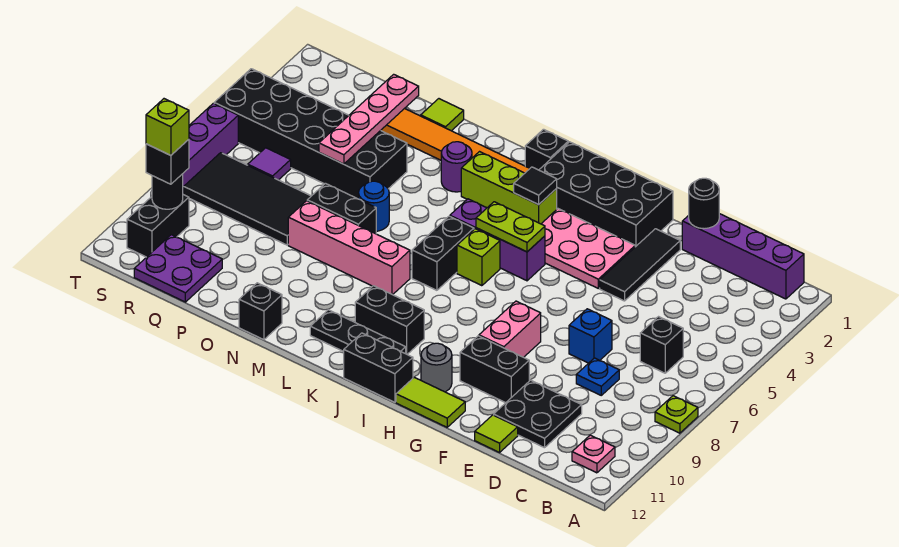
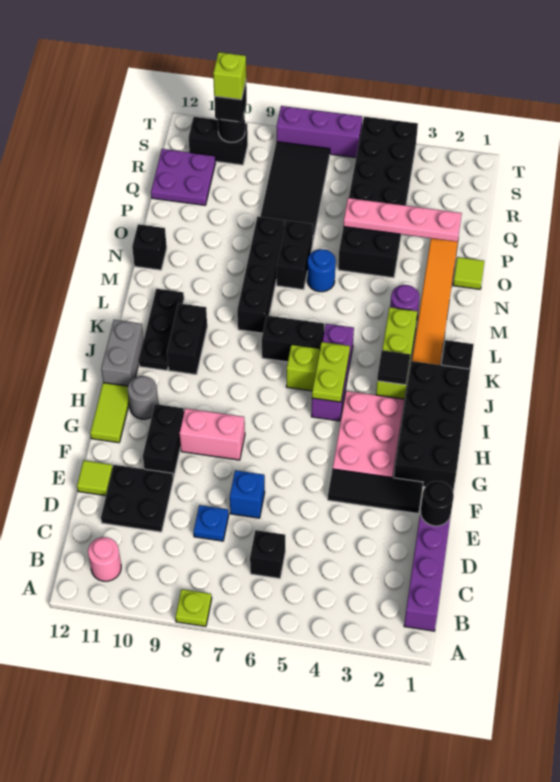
pink plate B11 level 1 -> pink round brick B11 level 1
black brick I12:J12 level 1 -> grey brick I12:J12 level 1
pink brick L8:O8 level 1 -> black brick L8:O8 level 1
purple tile R6 level 1 -> none

